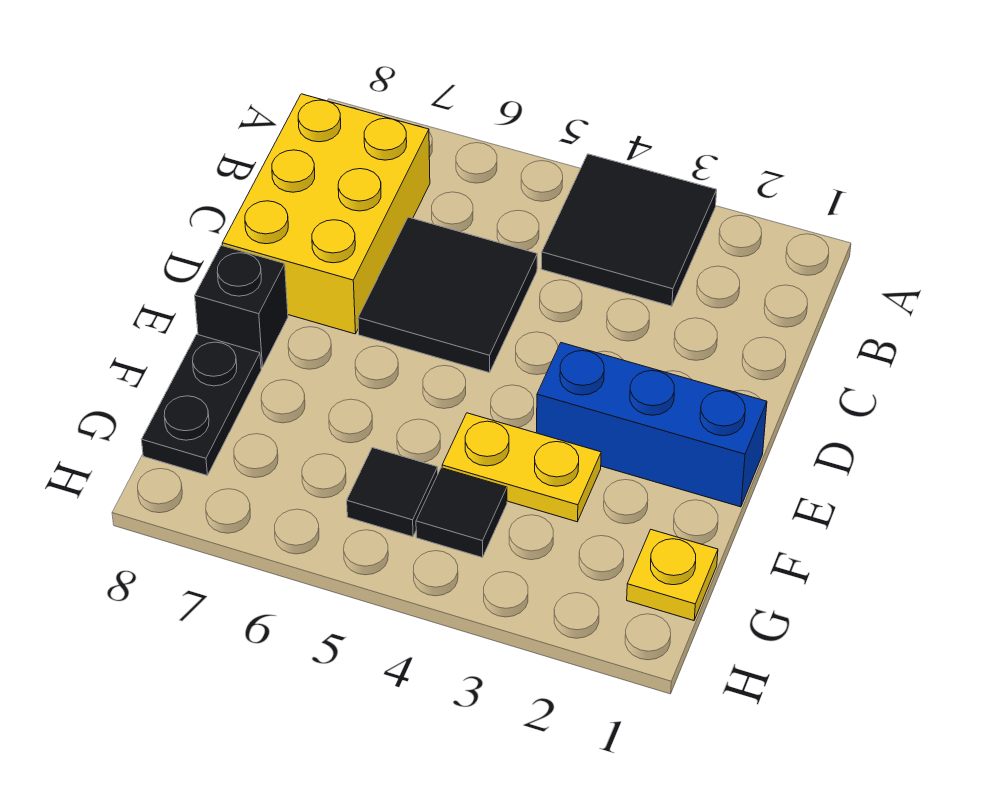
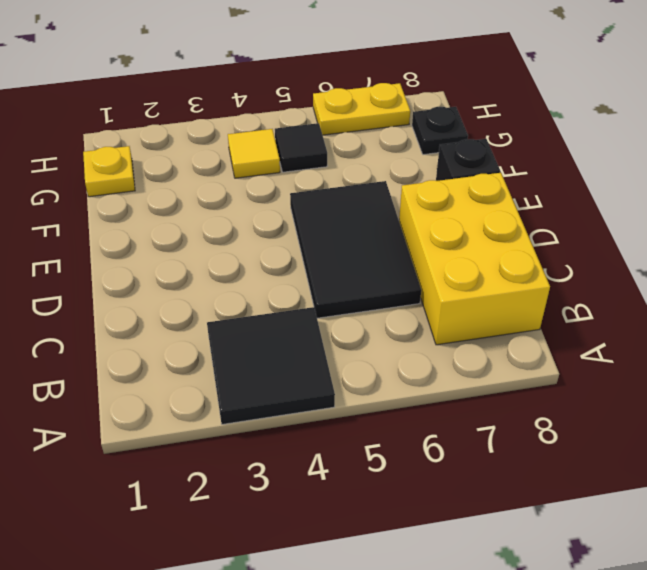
black tile C5:D6 level 1 -> black tile C5:E6 level 1
blue brick E1:E3 level 1 -> none
yellow plate F3:F4 level 1 -> yellow plate H6:H7 level 1
black plate F8:G8 level 1 -> black plate G8 level 1
black tile G4 level 1 -> yellow tile G4 level 1

